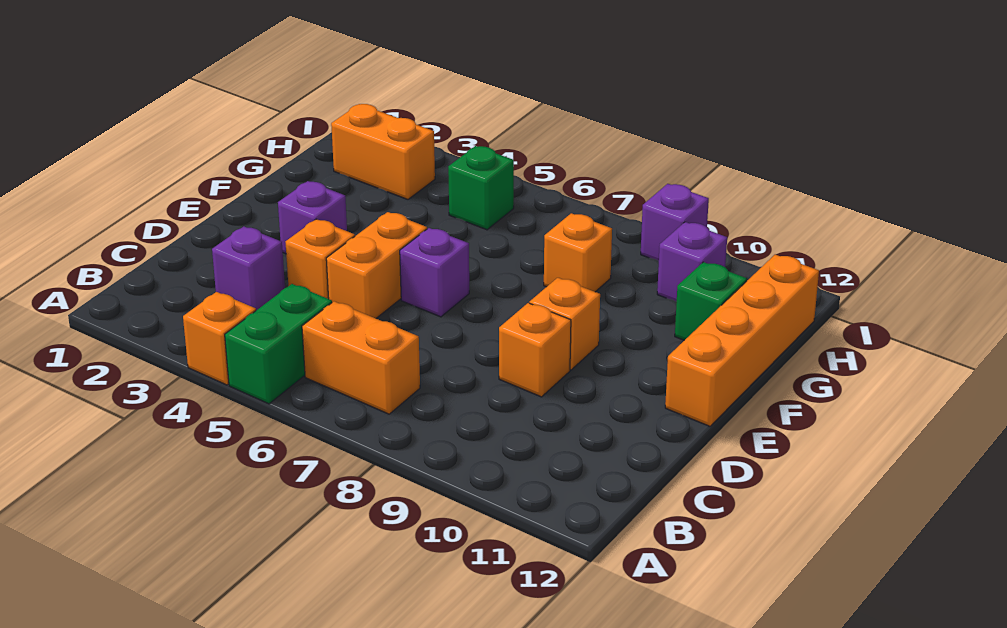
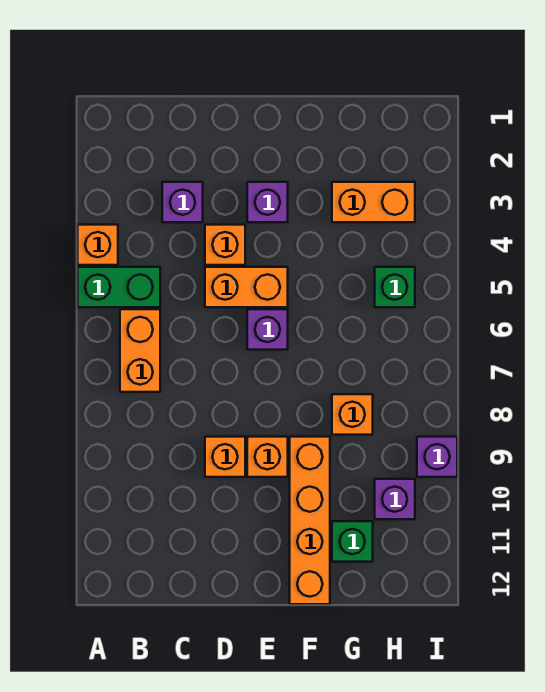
orange brick E12:H12 level 1 -> orange brick F9:F12 level 1
orange brick H2:H3 level 1 -> orange brick G3:H3 level 1

